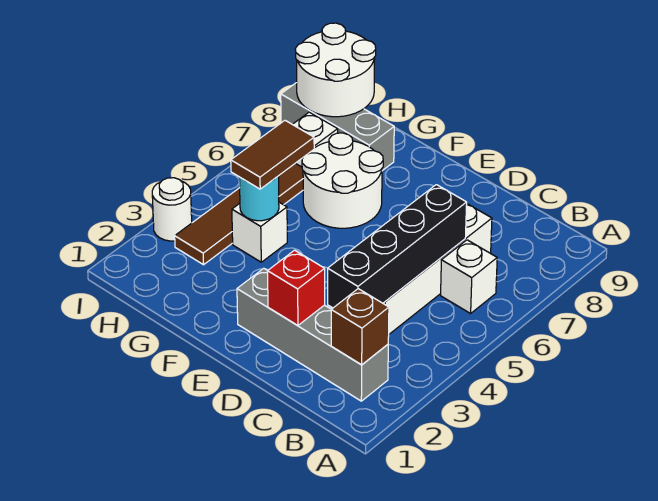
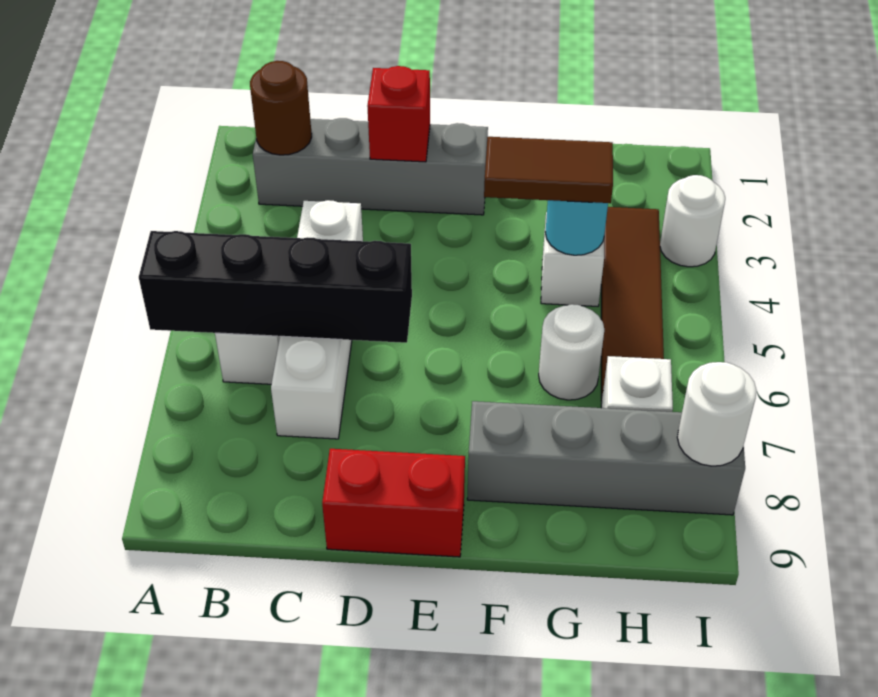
brown brick B2 level 2 -> brown round brick B2 level 2
black brick C3:C6 level 2 -> black brick A6:D6 level 2
none -> red brick D9:E9 level 1
white round brick F6:G7 level 1 -> white round brick G6 level 1
brown tile G4:G5 level 3 -> brown tile F4:G4 level 3
grey brick G8:I8 level 1 -> grey brick F8:I8 level 1
white round brick H8:I9 level 2 -> white round brick I8 level 2

